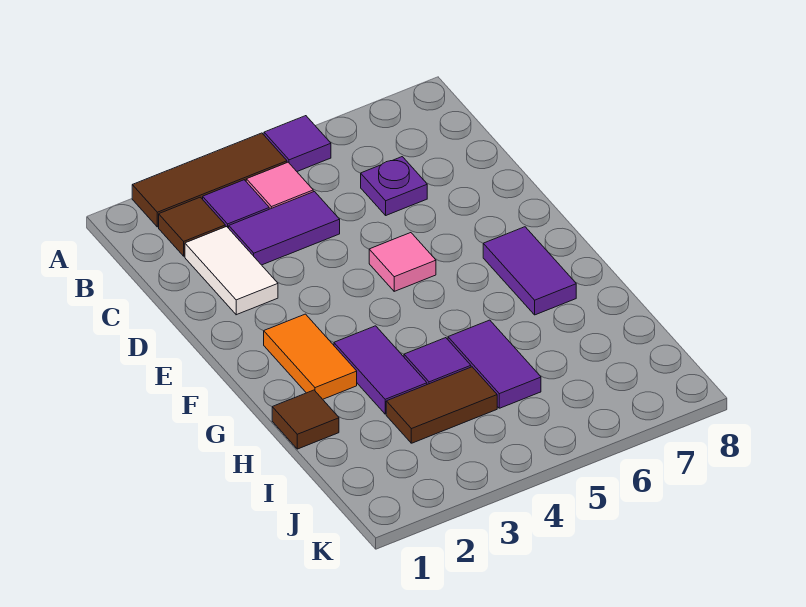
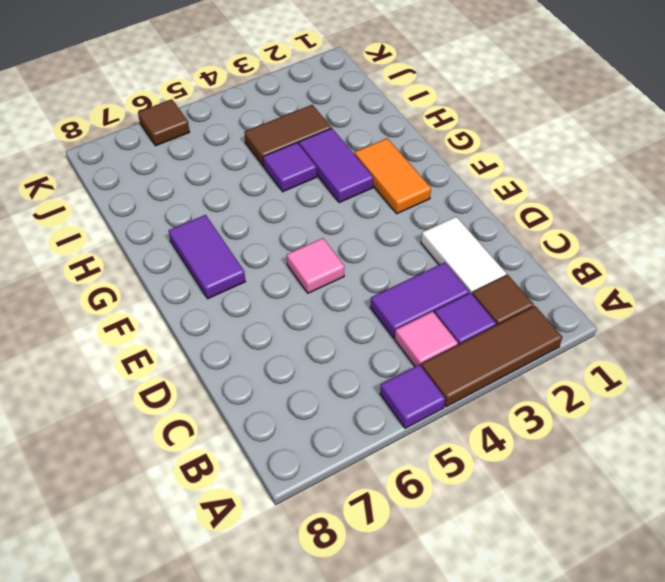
purple plate C6 level 1 -> none
brown tile H1 level 1 -> brown tile K6 level 1
purple tile H5:I5 level 1 -> none

